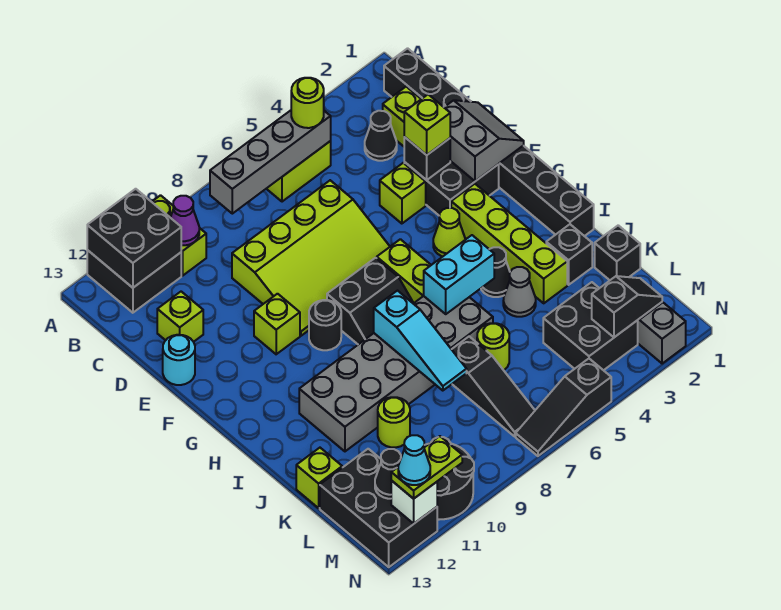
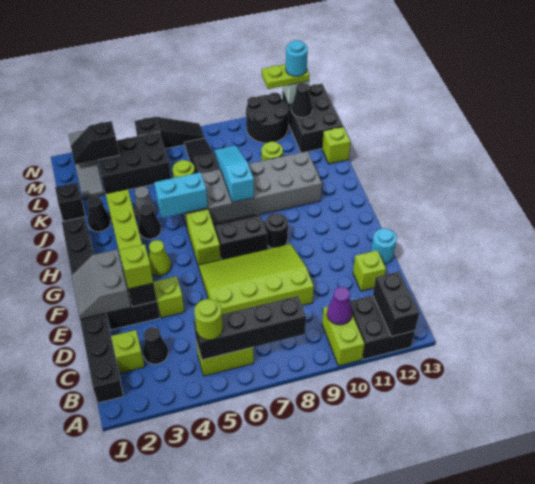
black brick A11:B12 level 2 -> black brick A12:B12 level 2
grey brick B5:B8 level 2 -> black brick B5:B8 level 2
lime brick F10 level 1 -> none
black brick J2 level 1 -> black cone J2 level 1
black brick L3:M4 level 1 -> black brick L3:M5 level 1
cyan cone N12 level 4 -> cyan round brick N12 level 4

